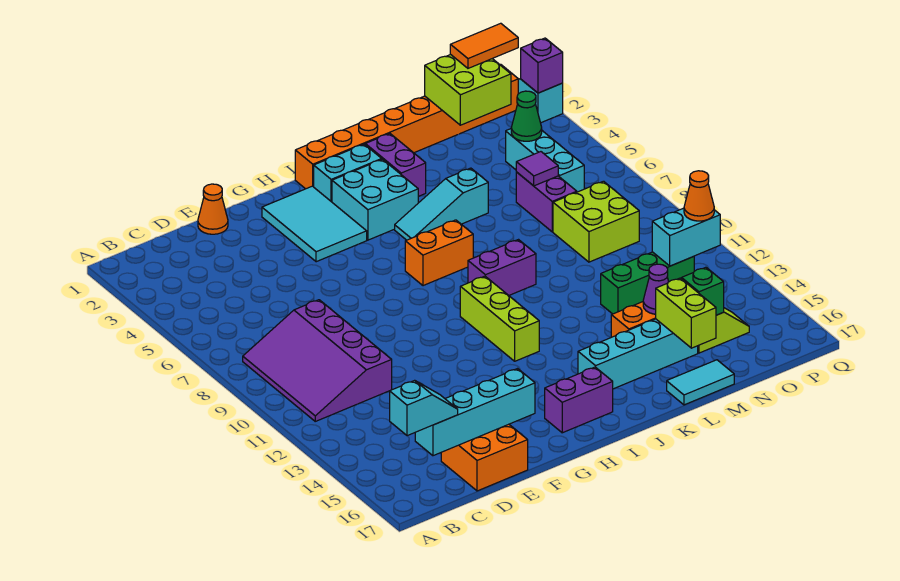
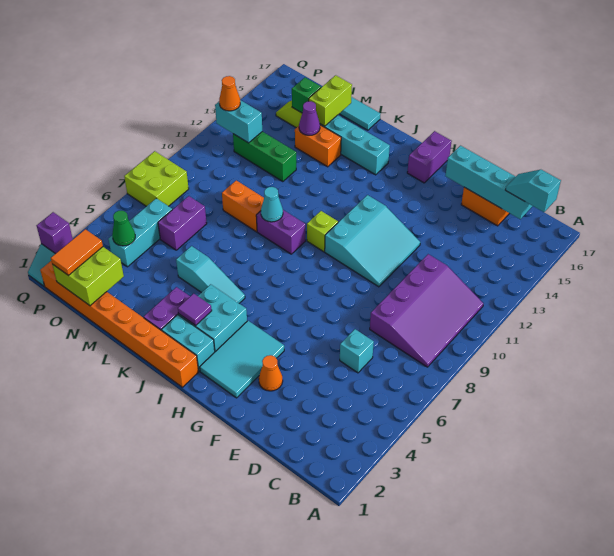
none -> cyan brick D6 level 1
orange cone E1 level 1 -> orange cone F3 level 1
none -> cyan slope F10:H12 level 1 top H
purple brick H16:I16 level 1 -> purple brick H16:H17 level 1
orange brick I7:J7 level 1 -> orange brick L9:M9 level 1
lime brick I10:I12 level 1 -> lime brick I10 level 1
none -> cyan cone K9 level 2
purple tile N6 level 2 -> purple tile J3 level 2
lime brick N8:O9 level 1 -> lime brick P7:Q8 level 1
orange tile O1:P1 level 3 -> orange tile O1:O2 level 3

